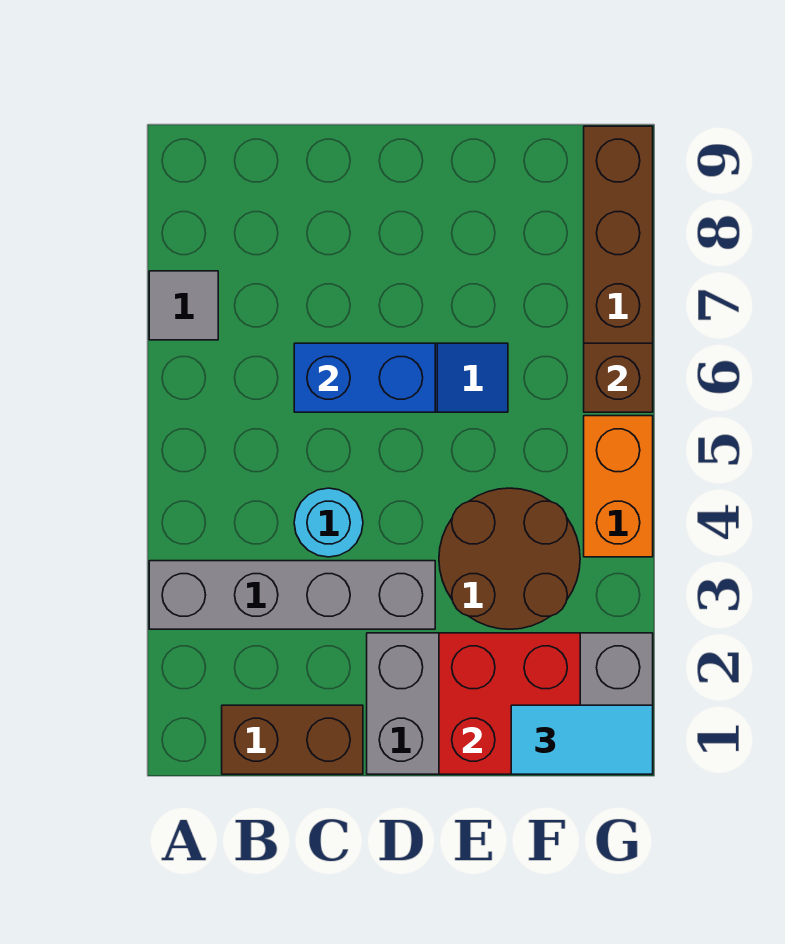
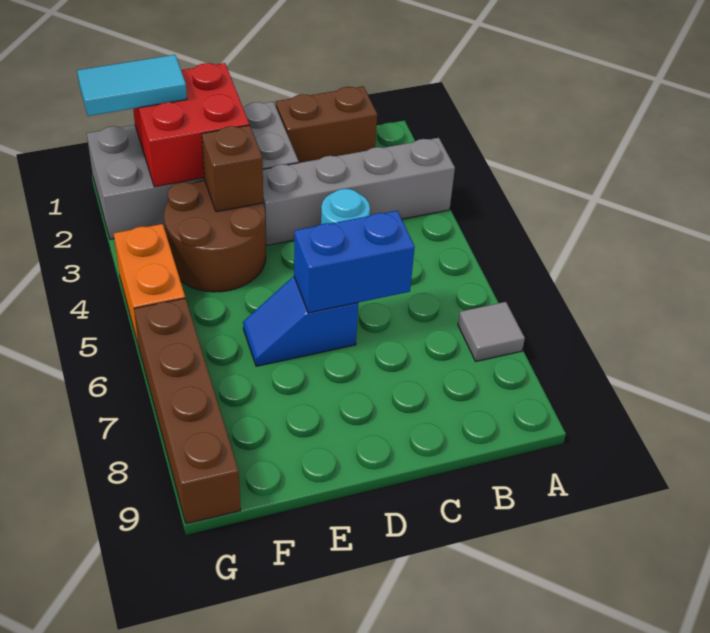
brown brick G6 level 2 -> brown brick E3 level 2

